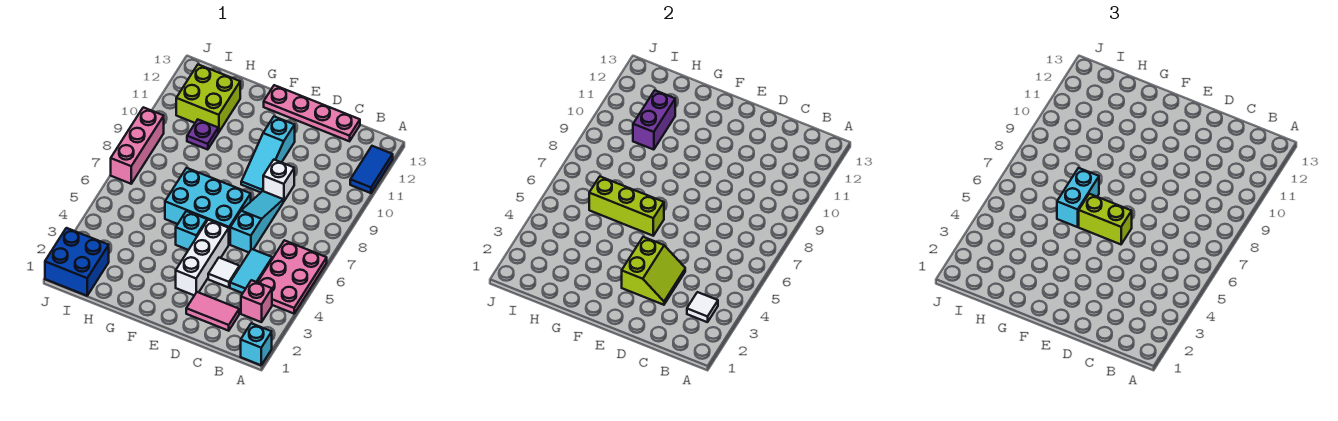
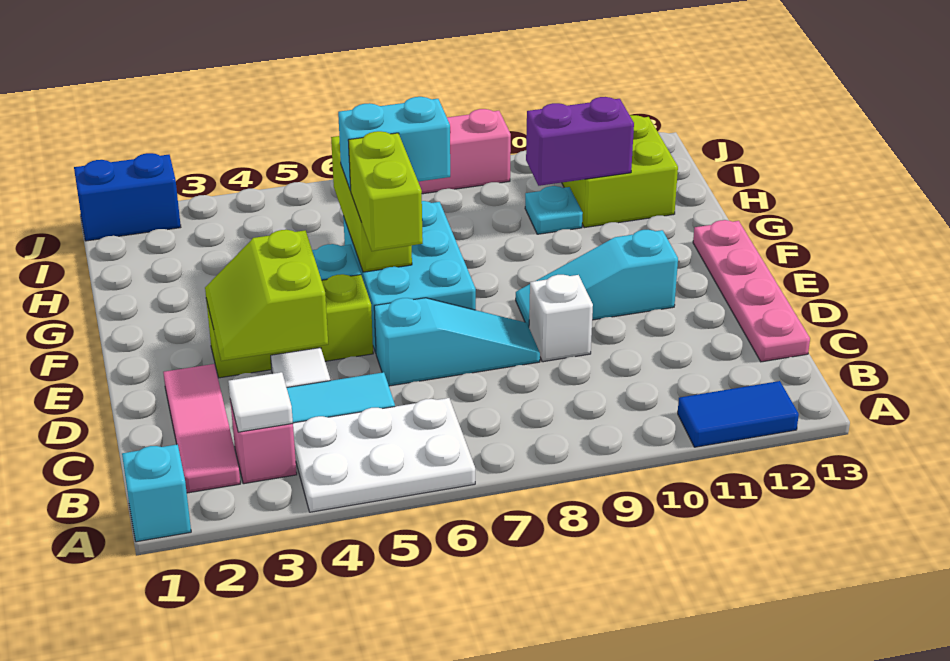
pink plate A4:B6 level 1 -> white plate A4:B6 level 1
pink tile C2:D2 level 1 -> pink tile B2:D2 level 1
lime slope D3:E4 level 2 top E -> lime slope D3:E4 level 2 top 4
white brick E3:E5 level 1 -> lime brick E3:E5 level 1
purple plate H10 level 1 -> cyan plate H10 level 1
blue brick I1:J2 level 1 -> blue brick J1:J2 level 1

